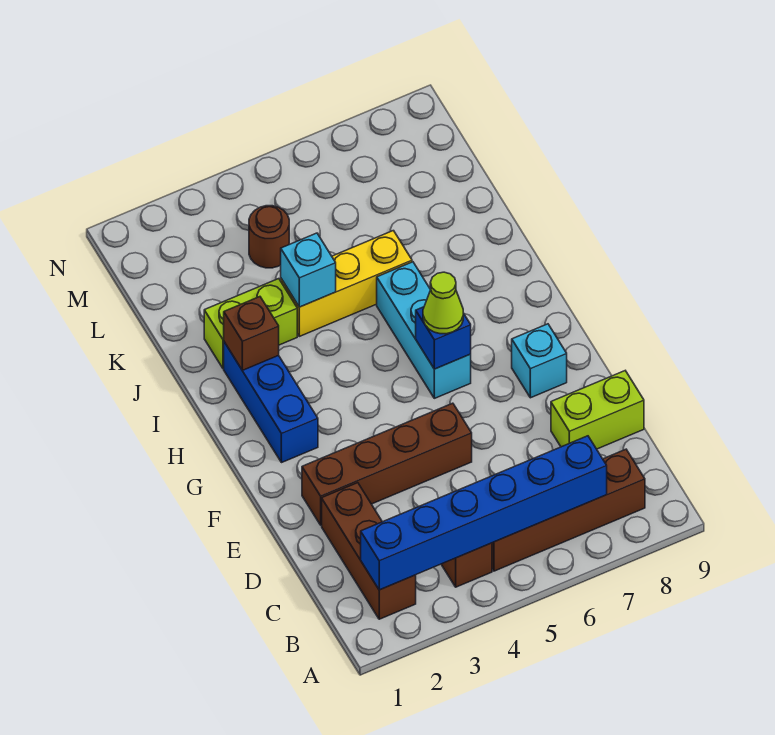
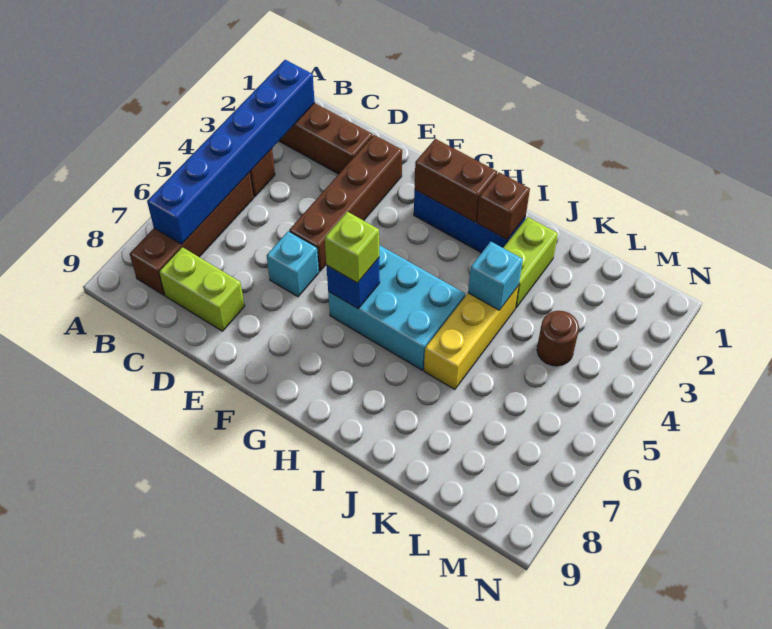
lime brick D8:D9 level 1 -> lime brick C8:D8 level 1
cyan brick F8 level 1 -> cyan brick E6 level 1
none -> brown brick G2:H2 level 2
cyan brick G6:I6 level 1 -> cyan brick G5:I6 level 1
lime cone G6 level 3 -> lime brick G6 level 3

